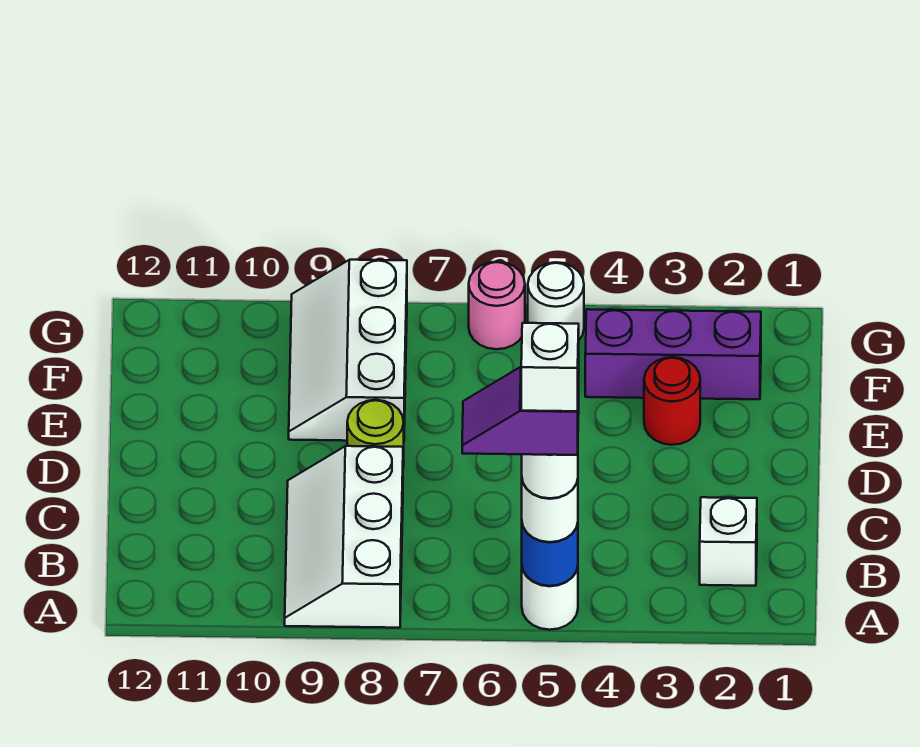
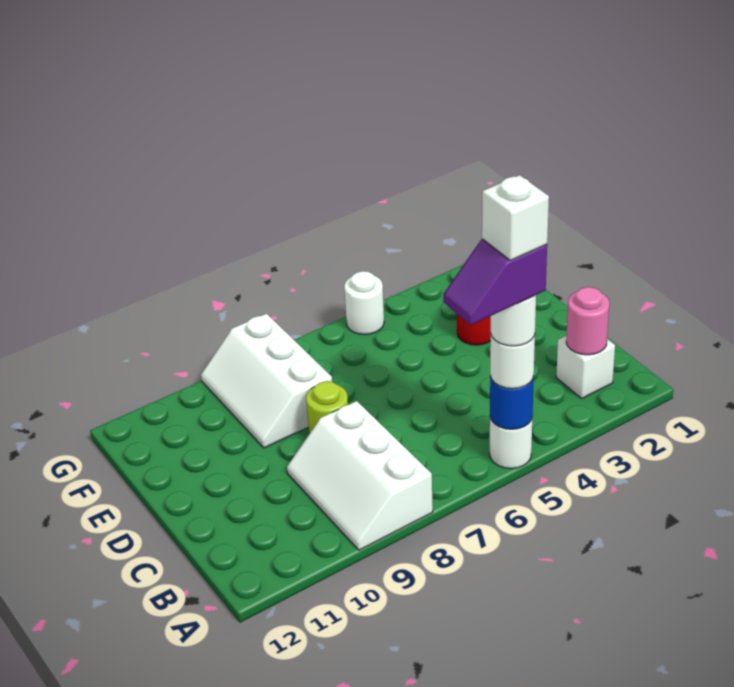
purple brick F2:F4 level 1 -> none
pink round brick G6 level 1 -> pink round brick B2 level 2

